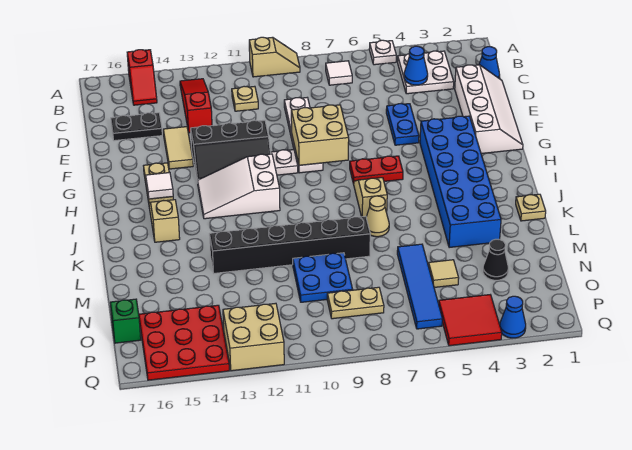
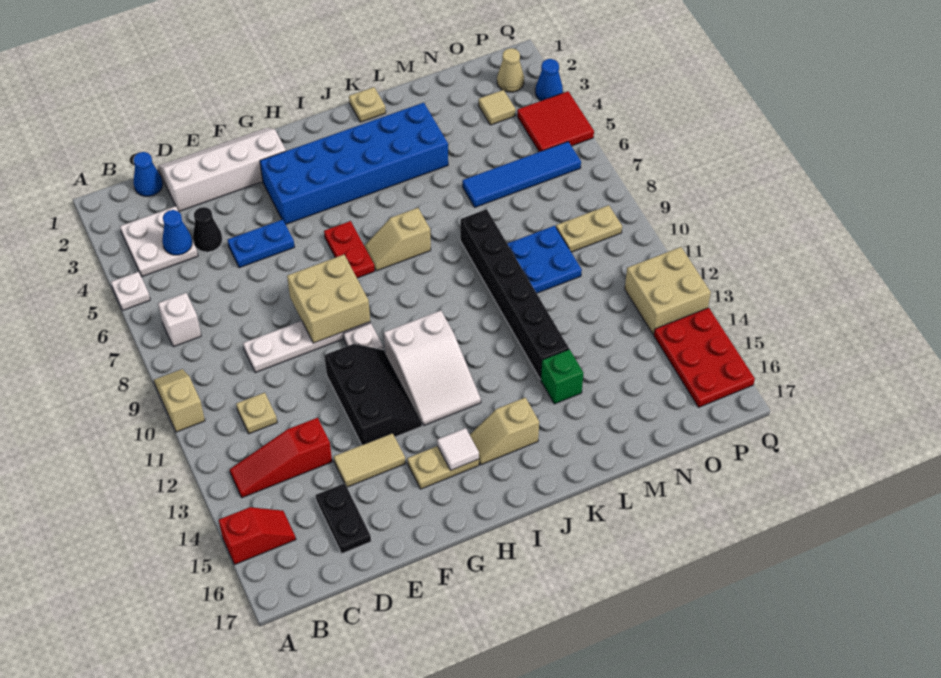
white tile B7 level 1 -> white brick B7 level 1
tan cone K7 level 1 -> tan cone P2 level 1
black cone N3 level 1 -> black cone D4 level 1
tan tile N5 level 1 -> tan tile O3 level 1
tan plate O8:O9 level 1 -> tan plate O9:P9 level 1
red plate O14:Q16 level 1 -> red plate P14:Q16 level 1
green brick O17 level 1 -> green brick L14 level 1

